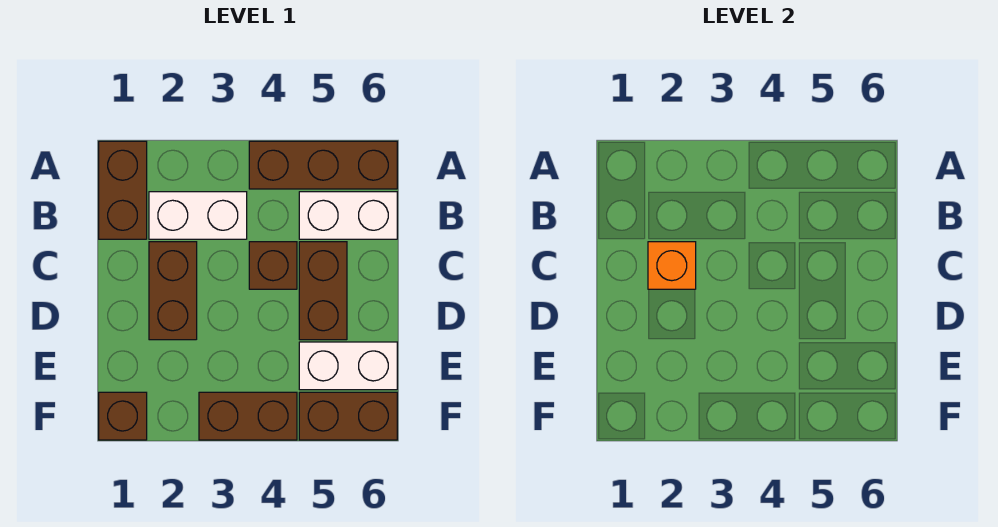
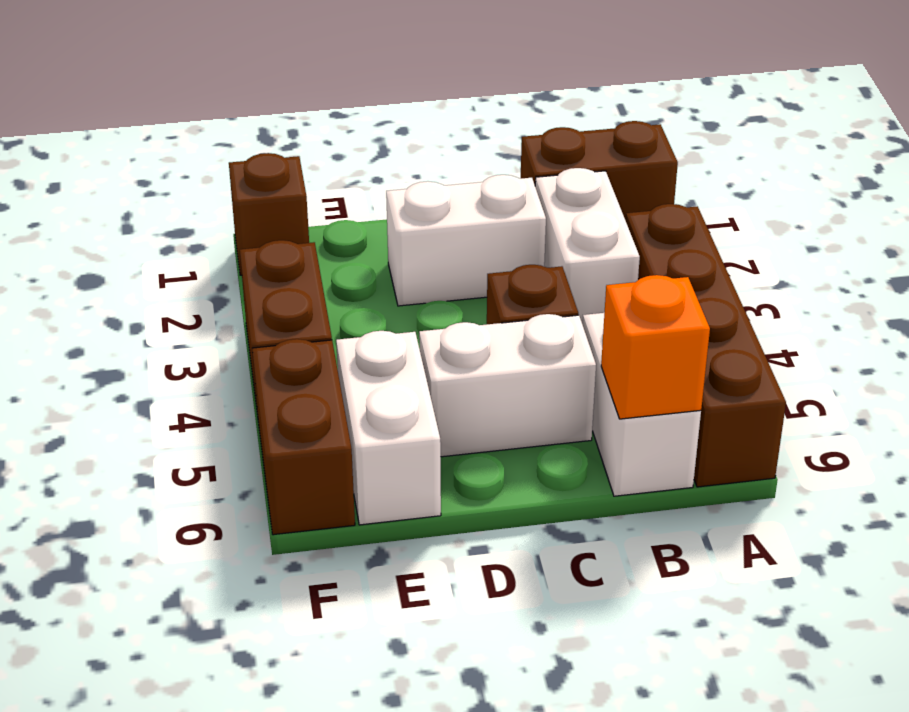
brown brick A4:A6 level 1 -> brown brick A3:A6 level 1
brown brick C2:D2 level 1 -> white brick C2:D2 level 1
orange brick C2 level 2 -> orange brick B6 level 2
brown brick C5:D5 level 1 -> white brick C5:D5 level 1

